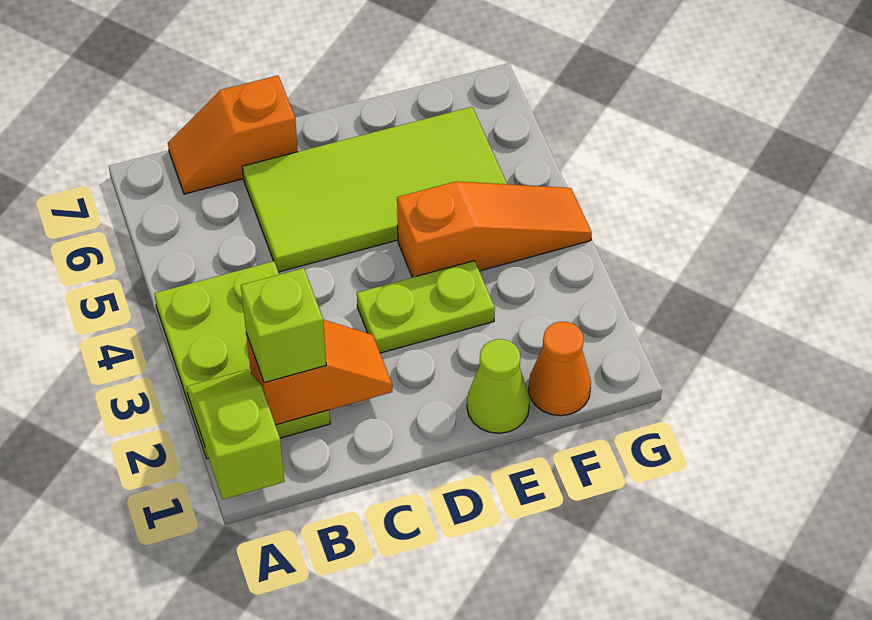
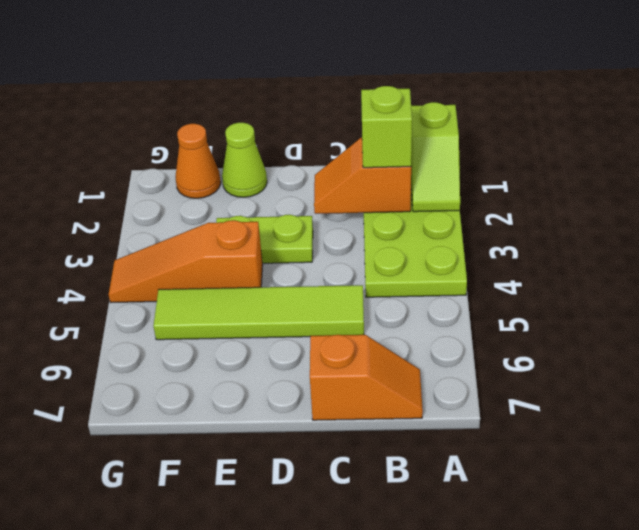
lime tile C5:F6 level 1 -> lime tile C5:F5 level 1

